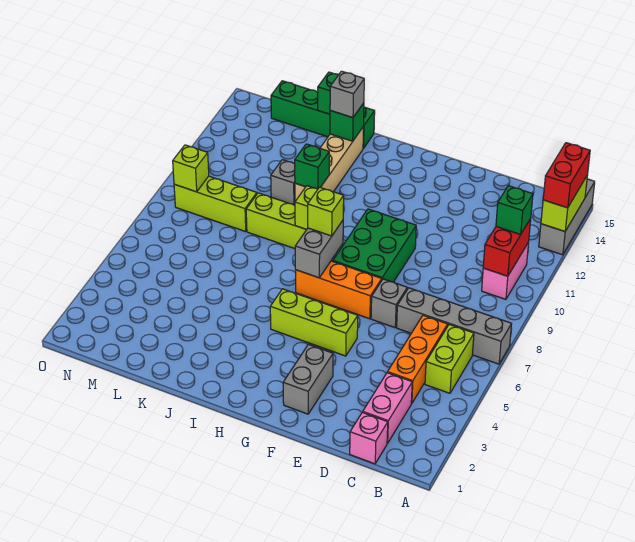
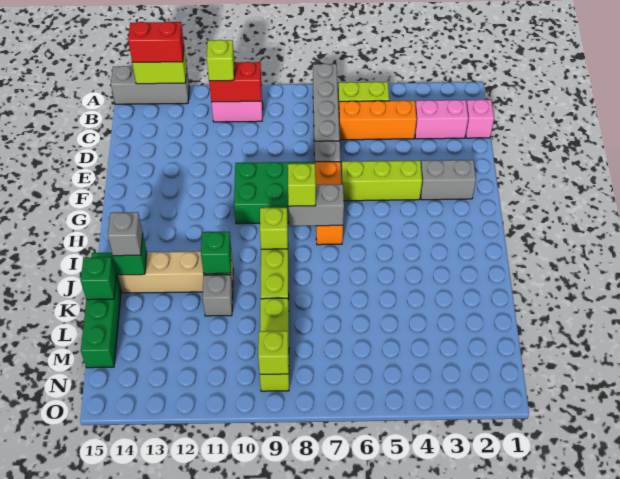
green brick B11 level 3 -> lime brick B11 level 3
lime brick F5:H5 level 1 -> lime brick F4:F6 level 1

